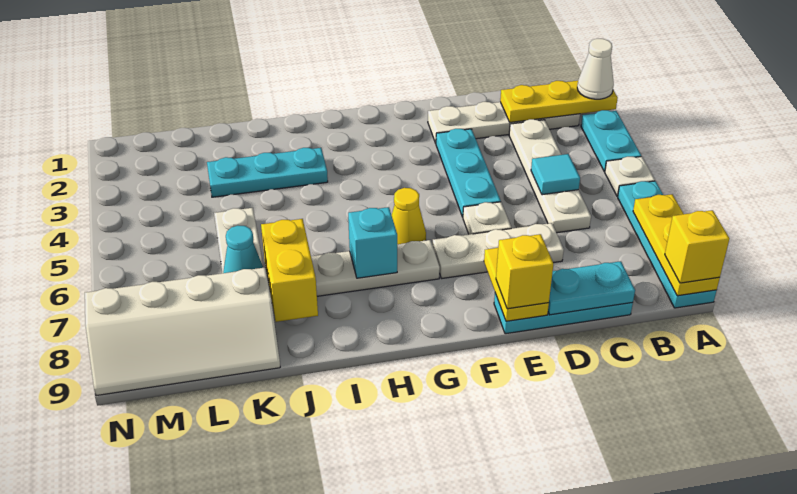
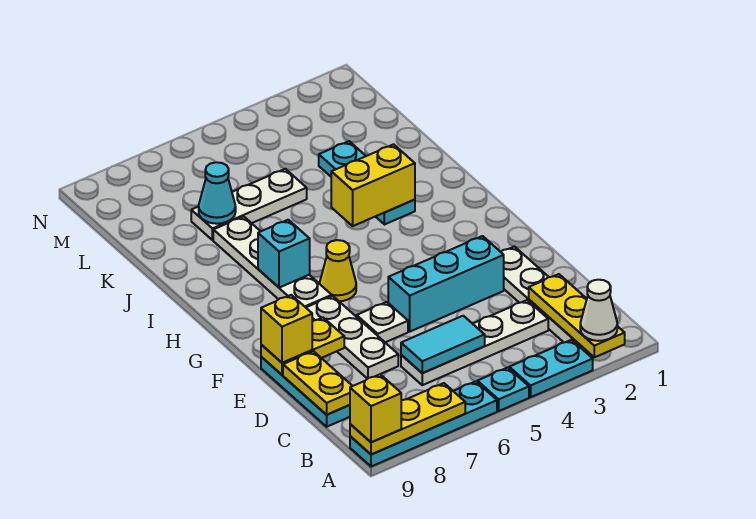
white plate A5 level 1 -> cyan plate A5 level 1
cyan tile C5 level 2 -> cyan tile C5:C6 level 2
cyan plate C9:D9 level 2 -> yellow plate C9:D9 level 2
cyan plate E3:E5 level 1 -> cyan brick E3:E5 level 1
yellow brick J7:J8 level 2 -> yellow brick I3:I4 level 2
white slope K8:N9 level 1 top 8 -> none

